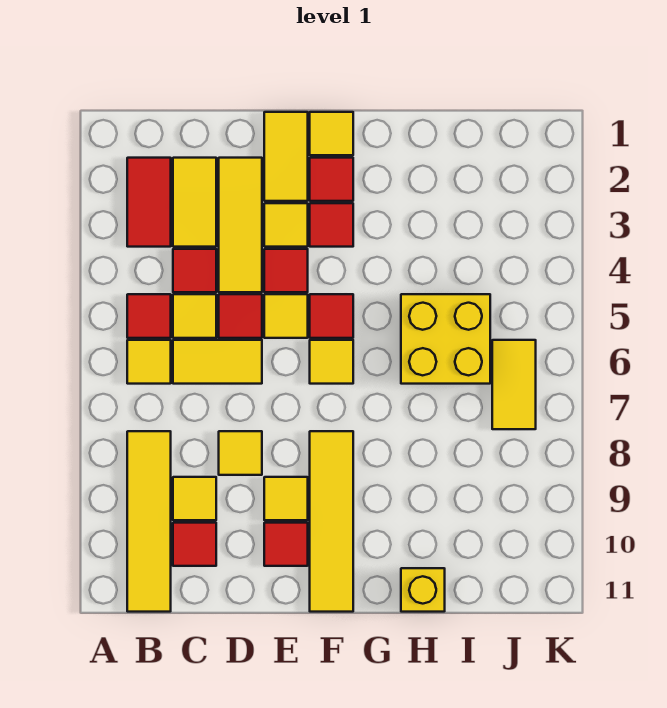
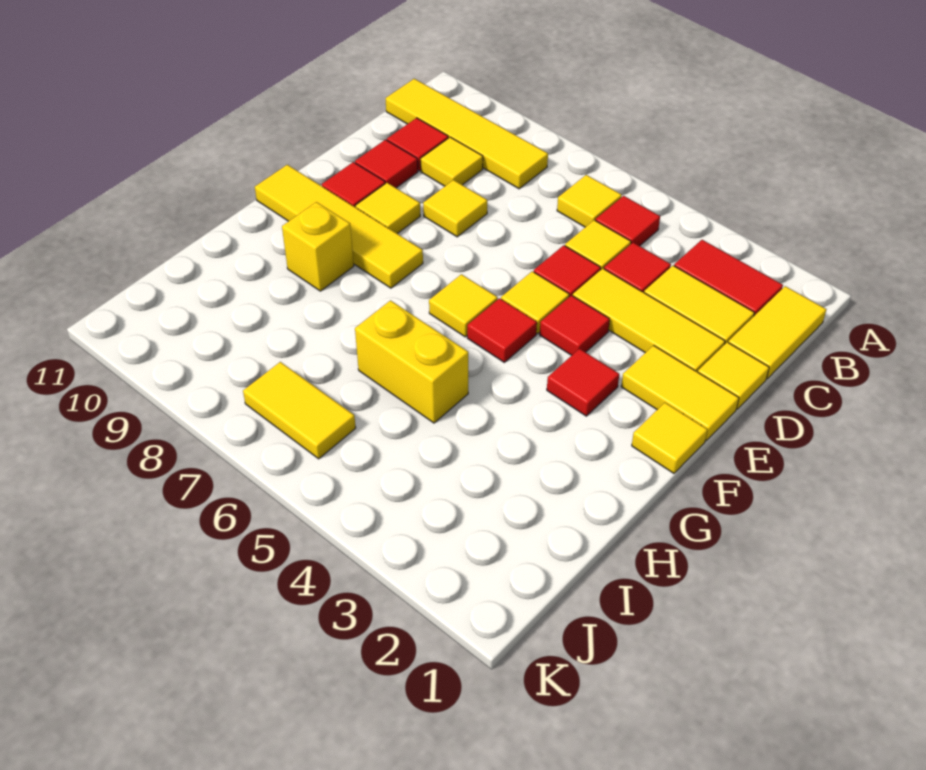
yellow tile C6:D6 level 1 -> yellow tile B1:C1 level 1
yellow tile E3 level 1 -> yellow tile D1 level 1
red tile F2 level 1 -> red tile D10 level 1
yellow brick H5:I6 level 1 -> yellow brick H5:H6 level 1
yellow brick H11 level 1 -> yellow brick G9 level 1

